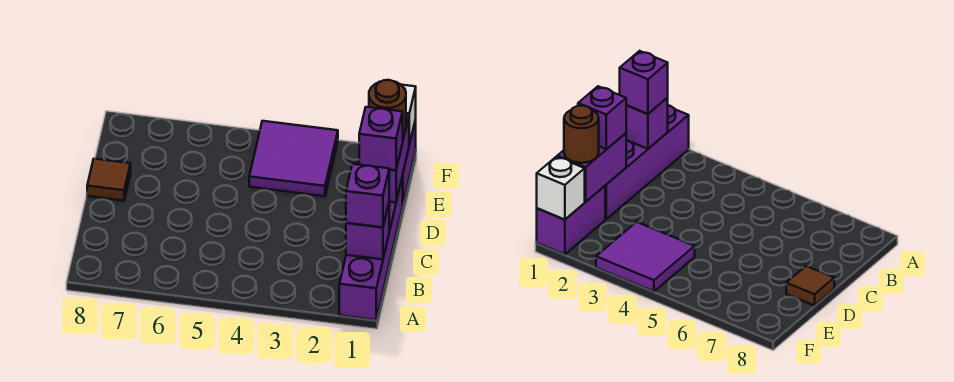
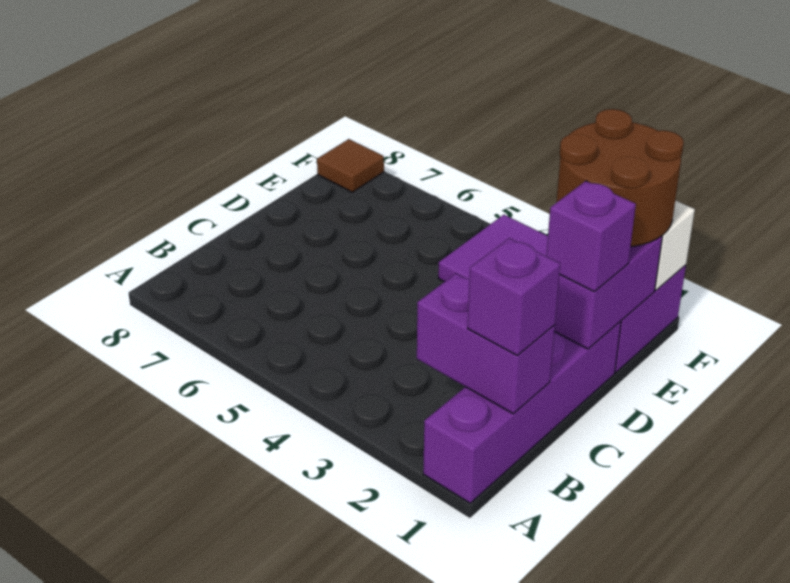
purple brick B1 level 2 -> purple brick B1:B2 level 2
brown tile D8 level 1 -> brown tile F8 level 1
brown round brick E1 level 3 -> brown round brick E1:F2 level 3

